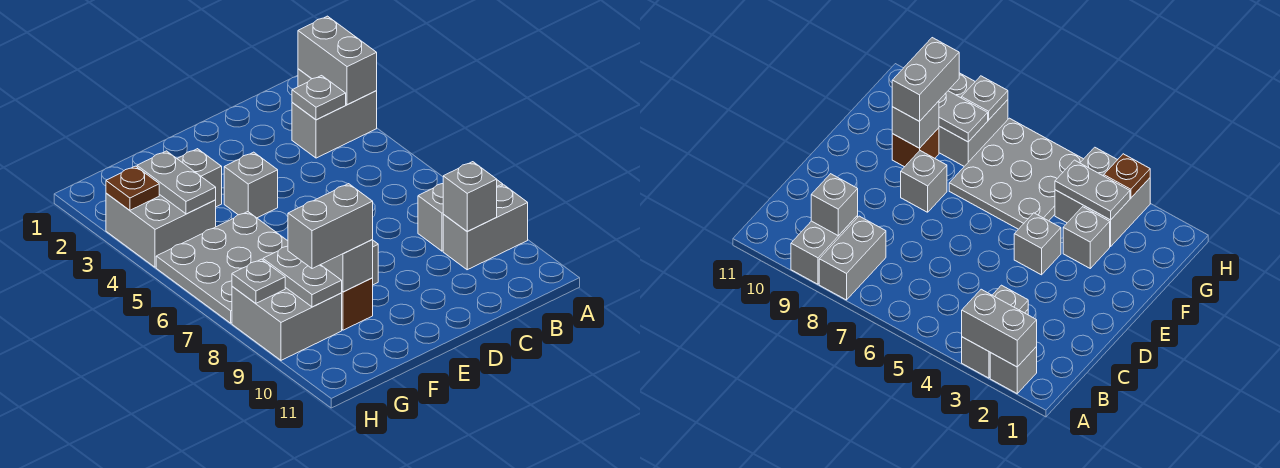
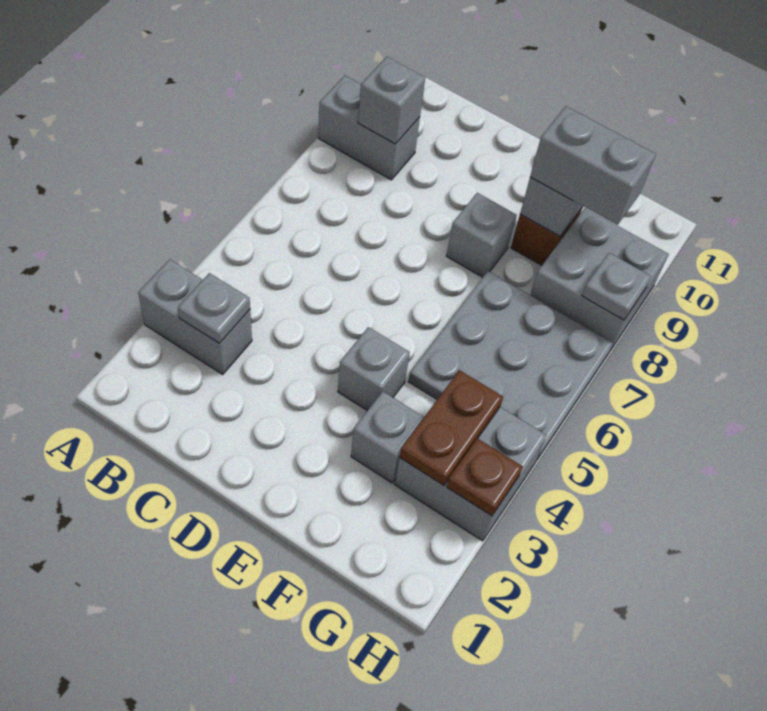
grey brick A2 level 1 -> none
grey brick A2:A3 level 2 -> none
grey brick A8:B8 level 1 -> none
grey plate G3:G4 level 2 -> brown plate G3:G4 level 2
grey plate G8:G9 level 2 -> none

